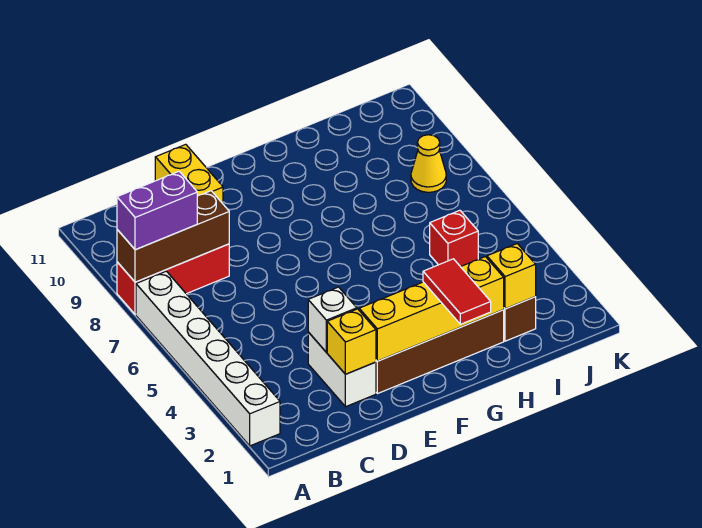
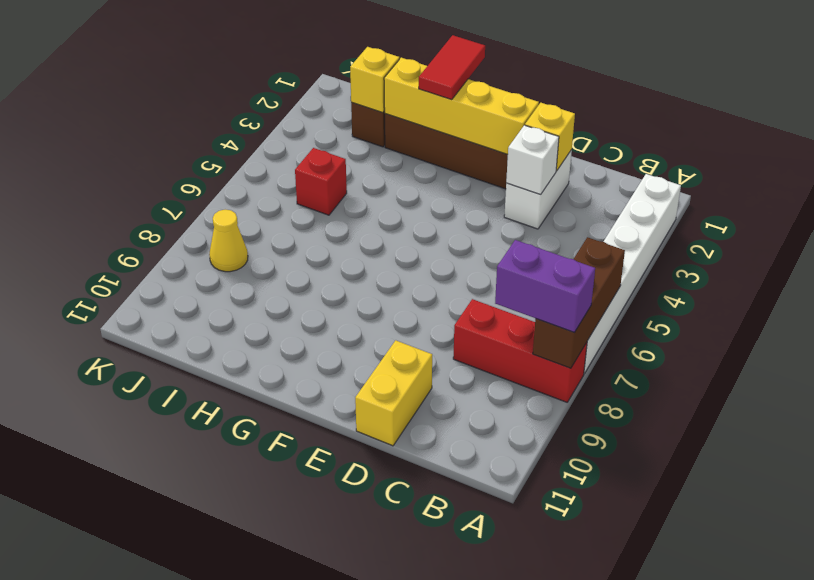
brown brick A8:C8 level 2 -> brown brick A6:A8 level 2

